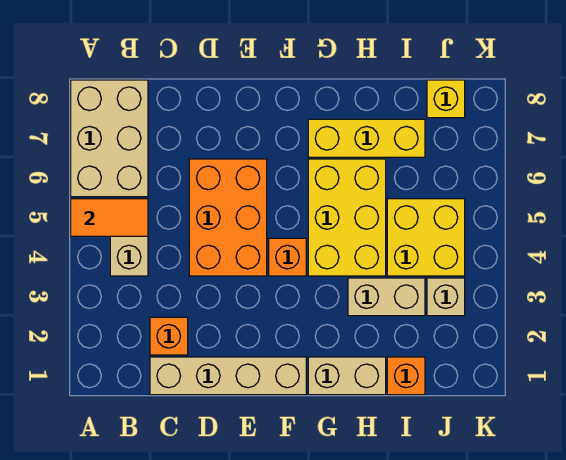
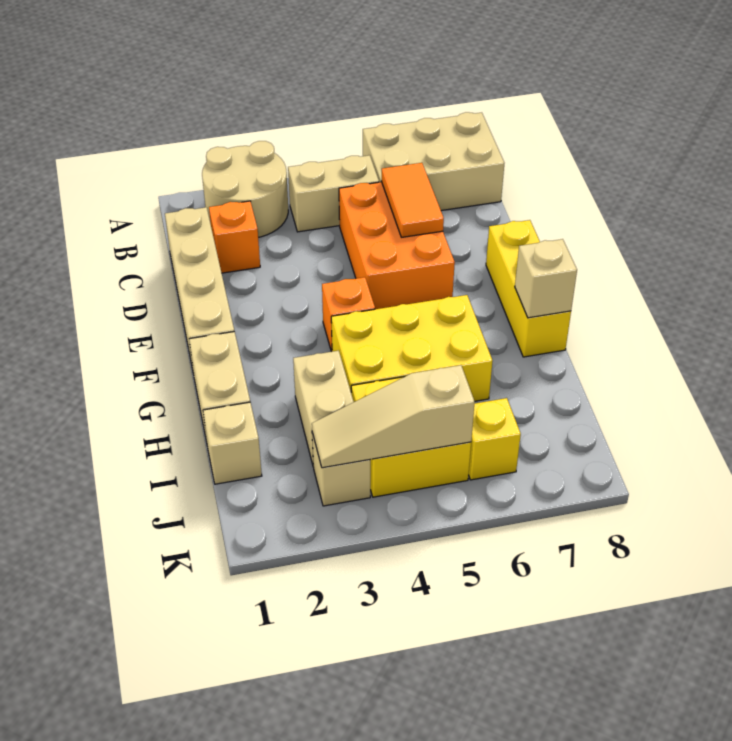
none -> tan round brick A2:B3 level 1
orange tile A5:B5 level 2 -> orange tile C6:D6 level 2
orange brick D4:E6 level 1 -> orange brick C5:E6 level 1
yellow brick G7:I7 level 1 -> yellow brick E8:G8 level 1
none -> tan brick G8 level 2
orange brick I1 level 1 -> tan brick I1 level 1
none -> tan slope J3:J5 level 2 top 5
yellow brick J8 level 1 -> yellow brick J6 level 1

